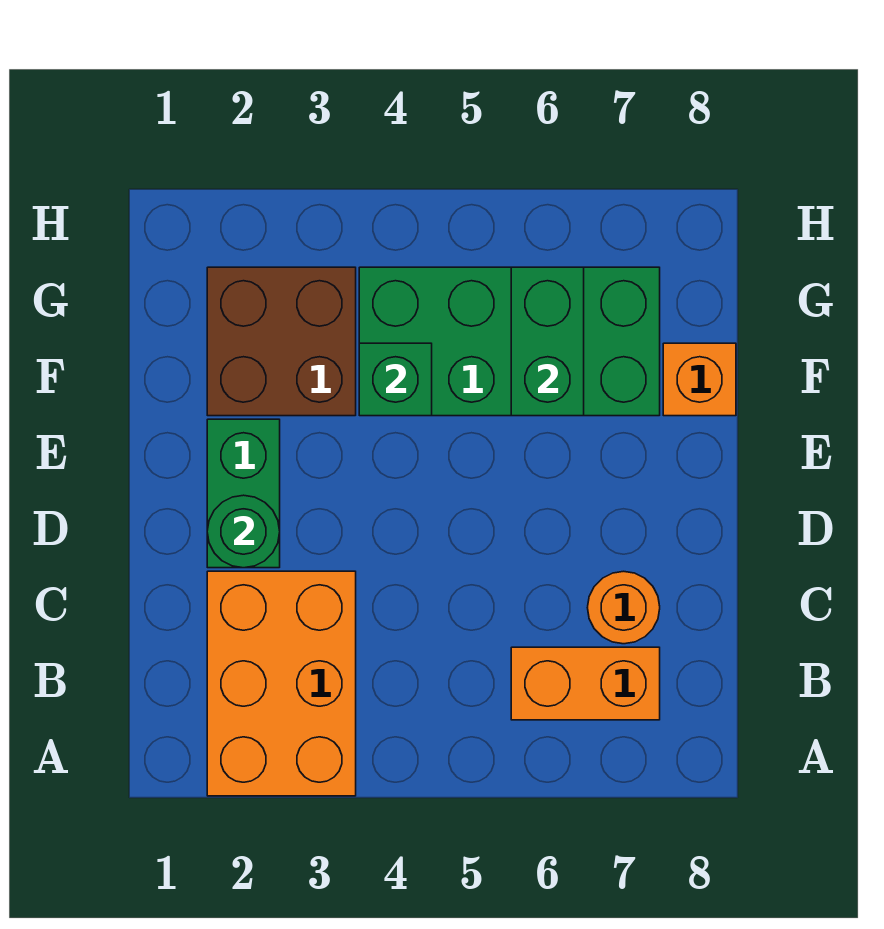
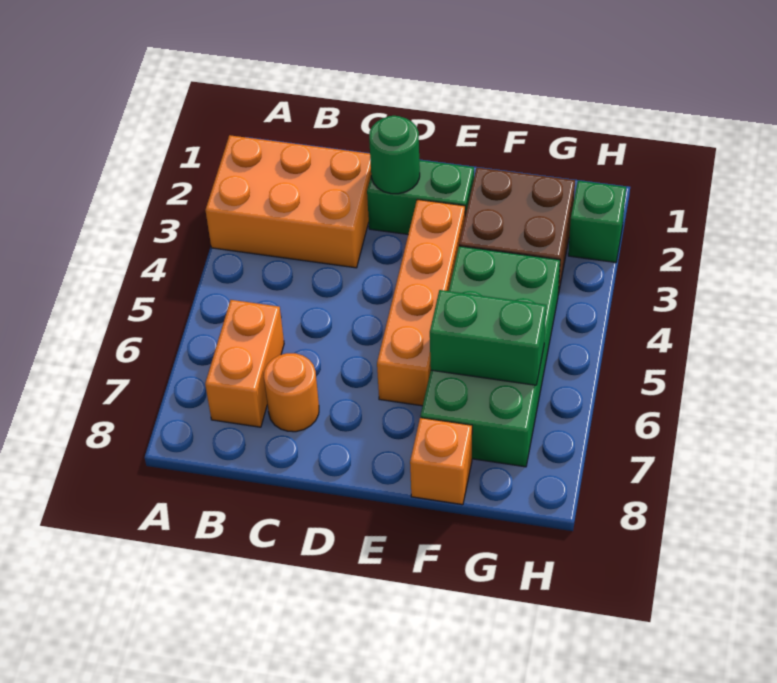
none -> orange brick E3:E6 level 1
green brick F4 level 2 -> green brick H2 level 1

